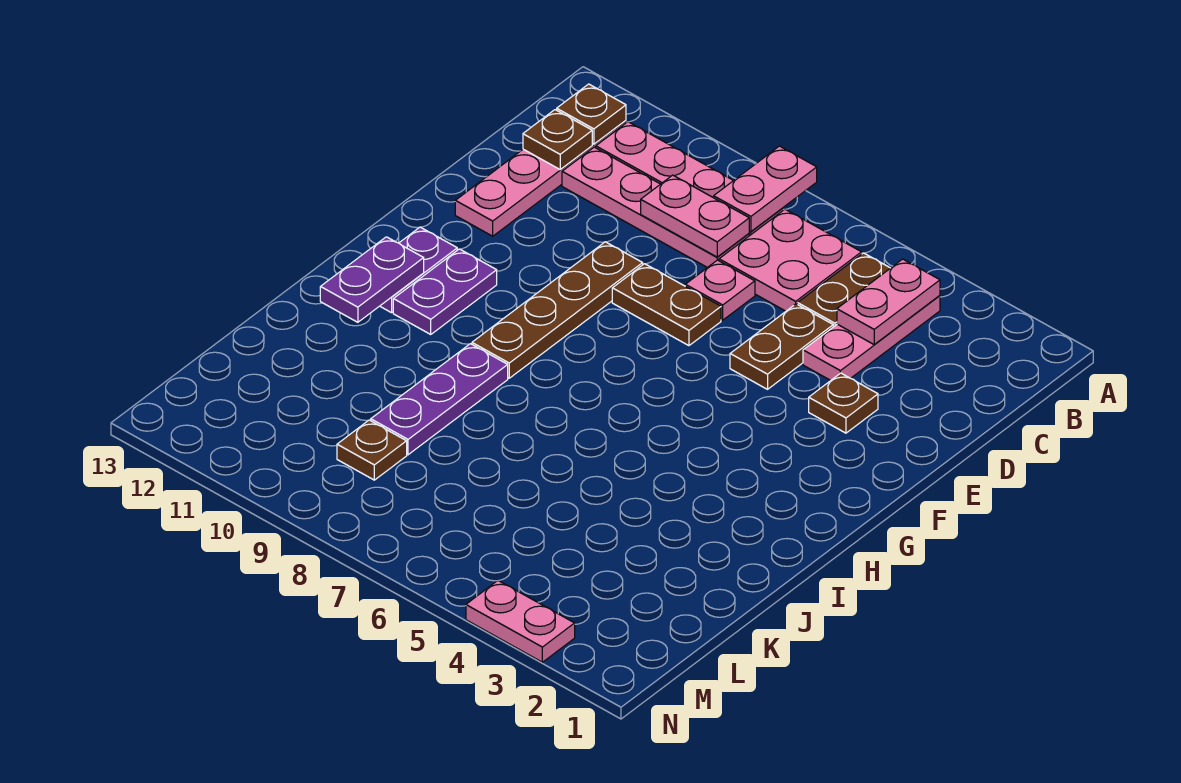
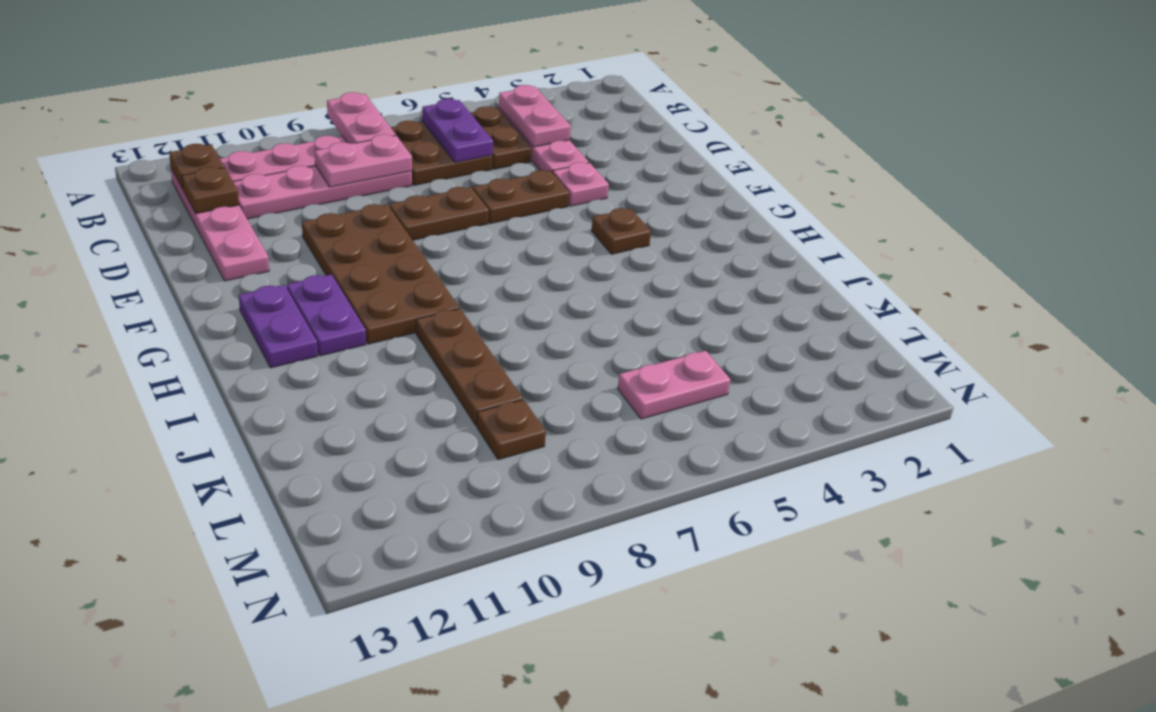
pink plate B6:C7 level 1 -> brown plate B6:C7 level 1
brown plate D5:E5 level 1 -> brown plate E5:E6 level 1
pink plate D7 level 1 -> pink plate E4 level 1
brown plate E3 level 1 -> brown plate G4 level 1
brown plate E9:H9 level 1 -> brown plate E9:H10 level 1
purple plate H12:I12 level 2 -> purple plate B6:C6 level 2
purple plate I9:K9 level 1 -> brown plate I9:K9 level 1
pink plate N3:N4 level 1 -> pink plate L5:L6 level 1

